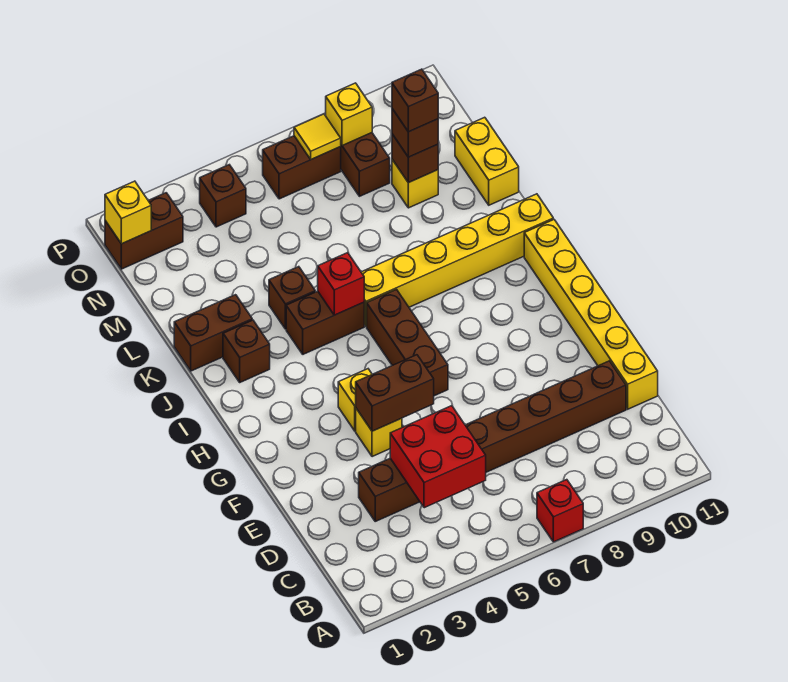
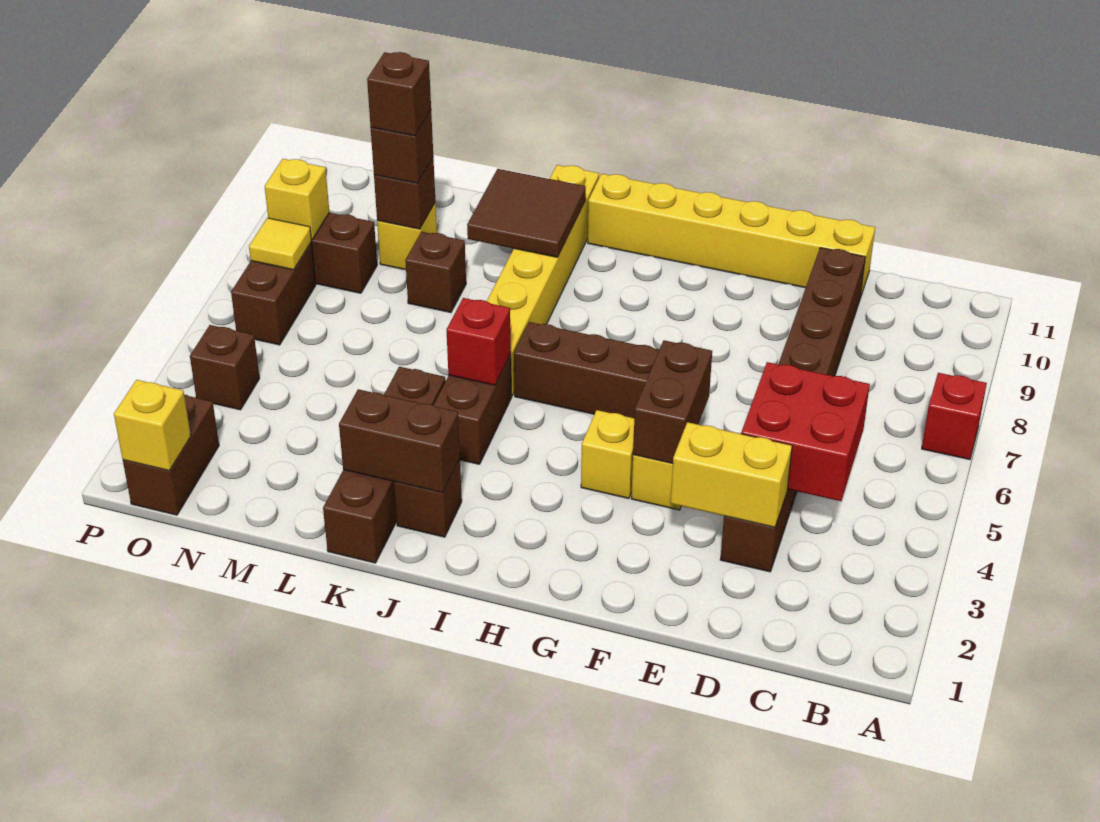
none -> brown brick J2:K2 level 2
none -> brown tile J9:K10 level 2
none -> brown brick L8 level 1
yellow brick L11:M11 level 1 -> yellow brick D3:E3 level 2

